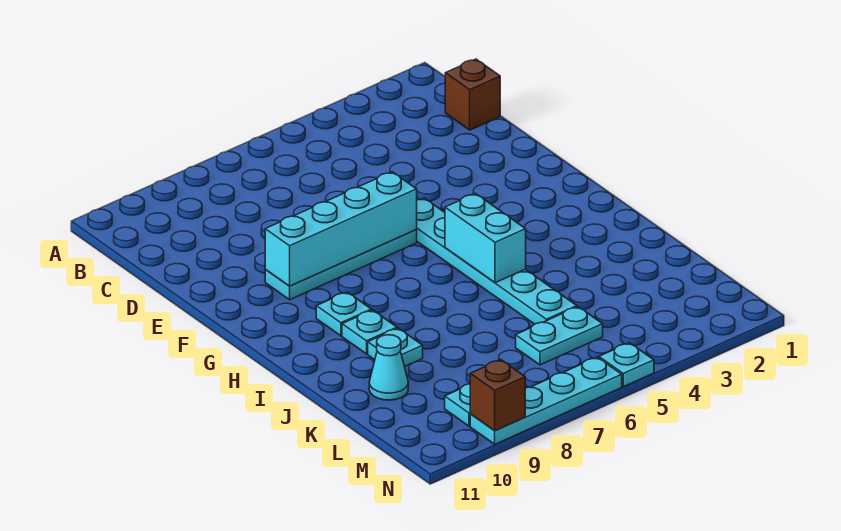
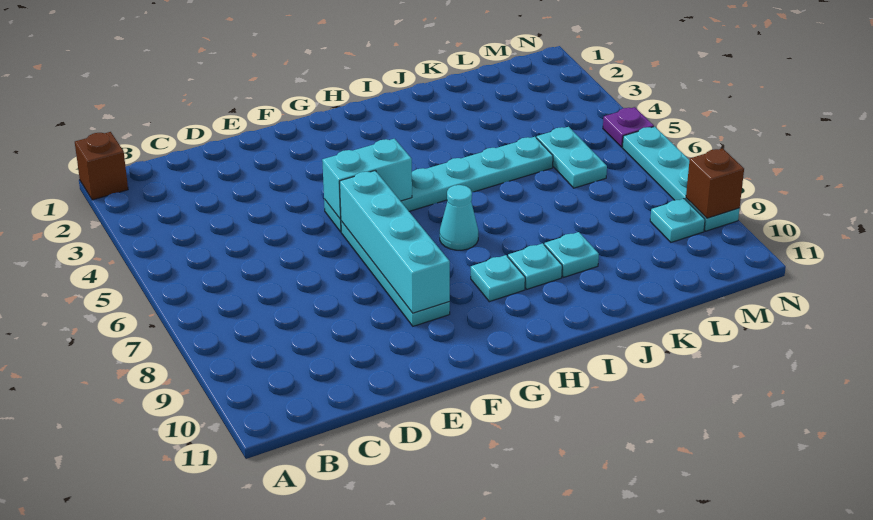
brown brick C1 level 1 -> brown brick A1 level 1
cyan brick H5:I5 level 2 -> cyan brick F5:G5 level 2
cyan cone K10 level 1 -> cyan cone H7 level 1
cyan plate N5 level 1 -> purple plate N5 level 1

